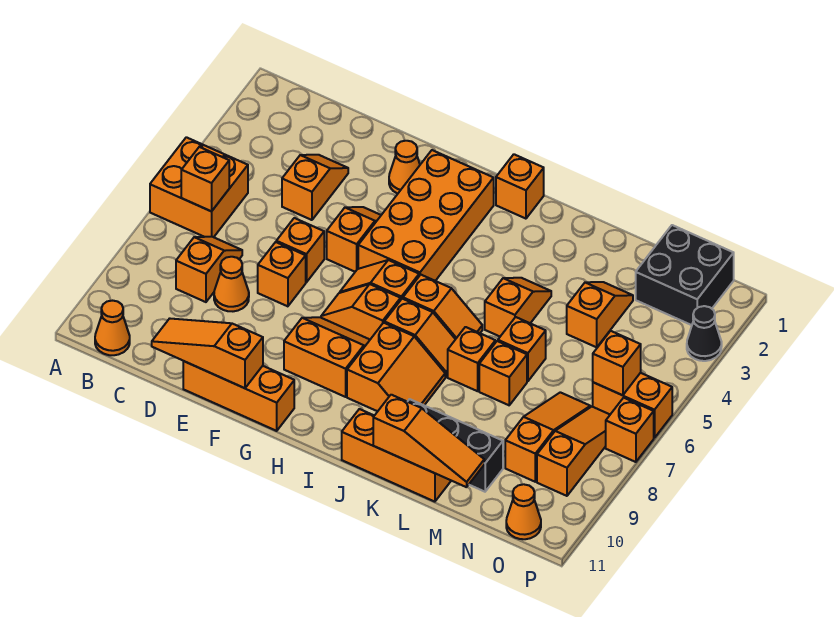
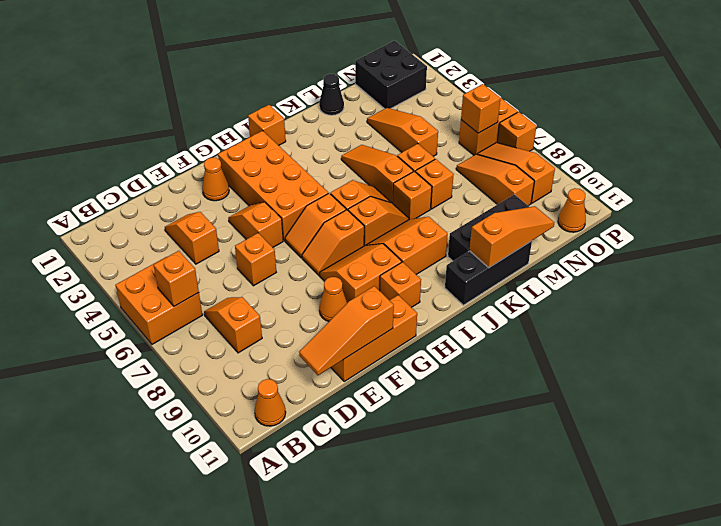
orange cone D8 level 1 -> orange cone F9 level 1
orange brick E7 level 1 -> orange brick H10 level 1
orange slope I8:J9 level 1 top I -> orange slope I8:J9 level 1 top 9
orange brick J11:L11 level 1 -> black brick J11:L11 level 1
orange slope K4:K5 level 1 top 5 -> orange slope K4:K6 level 1 top 6
orange slope M3:M4 level 1 top 4 -> orange slope M3:M5 level 1 top 5
black cone P3 level 1 -> black cone L1 level 1

